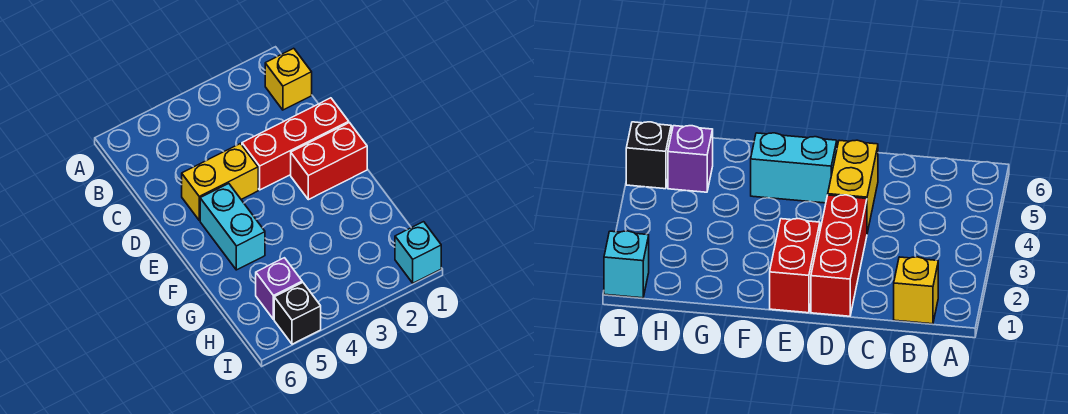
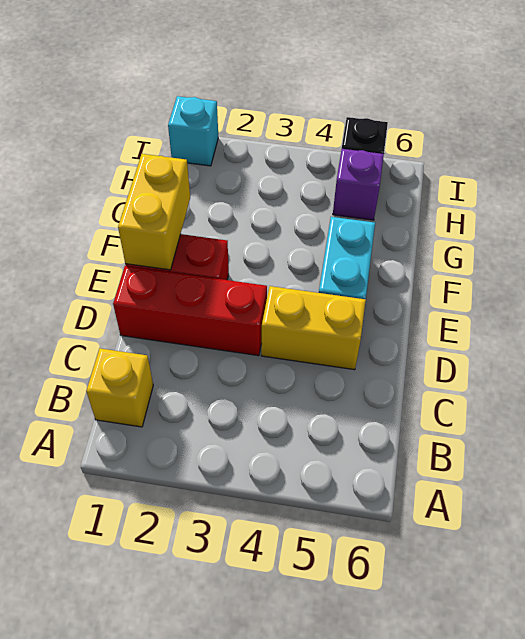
none -> yellow brick E1:F1 level 2

